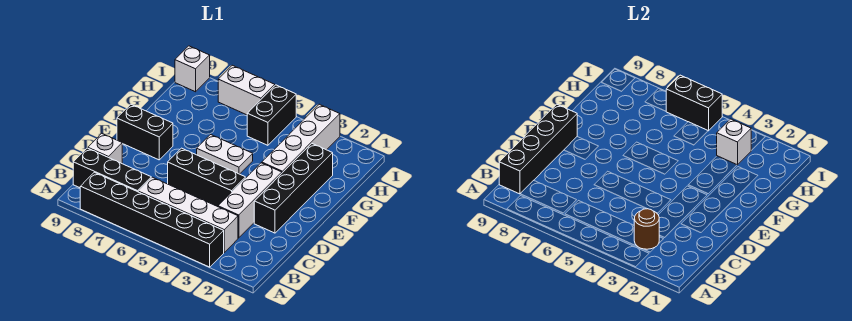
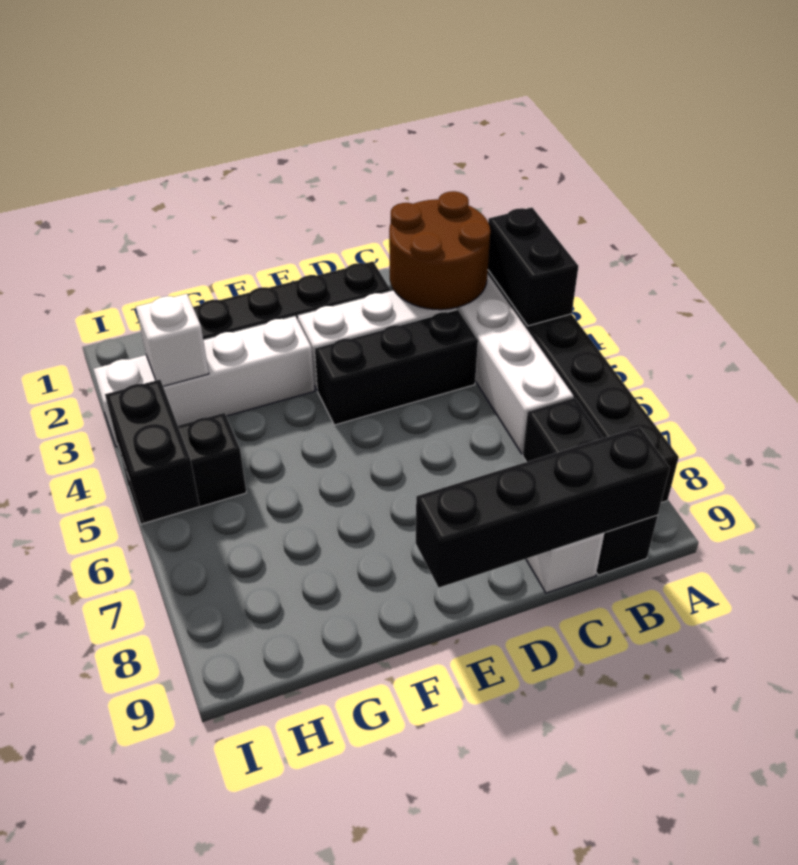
brown round brick B3 level 2 -> brown round brick B2:C3 level 2
black brick D4:D6 level 1 -> black brick C4:E4 level 1
black brick E8:E9 level 1 -> black brick A3:A4 level 2
white plate F5:F6 level 1 -> none
white brick I6:I7 level 1 -> none
white brick I9 level 1 -> none

